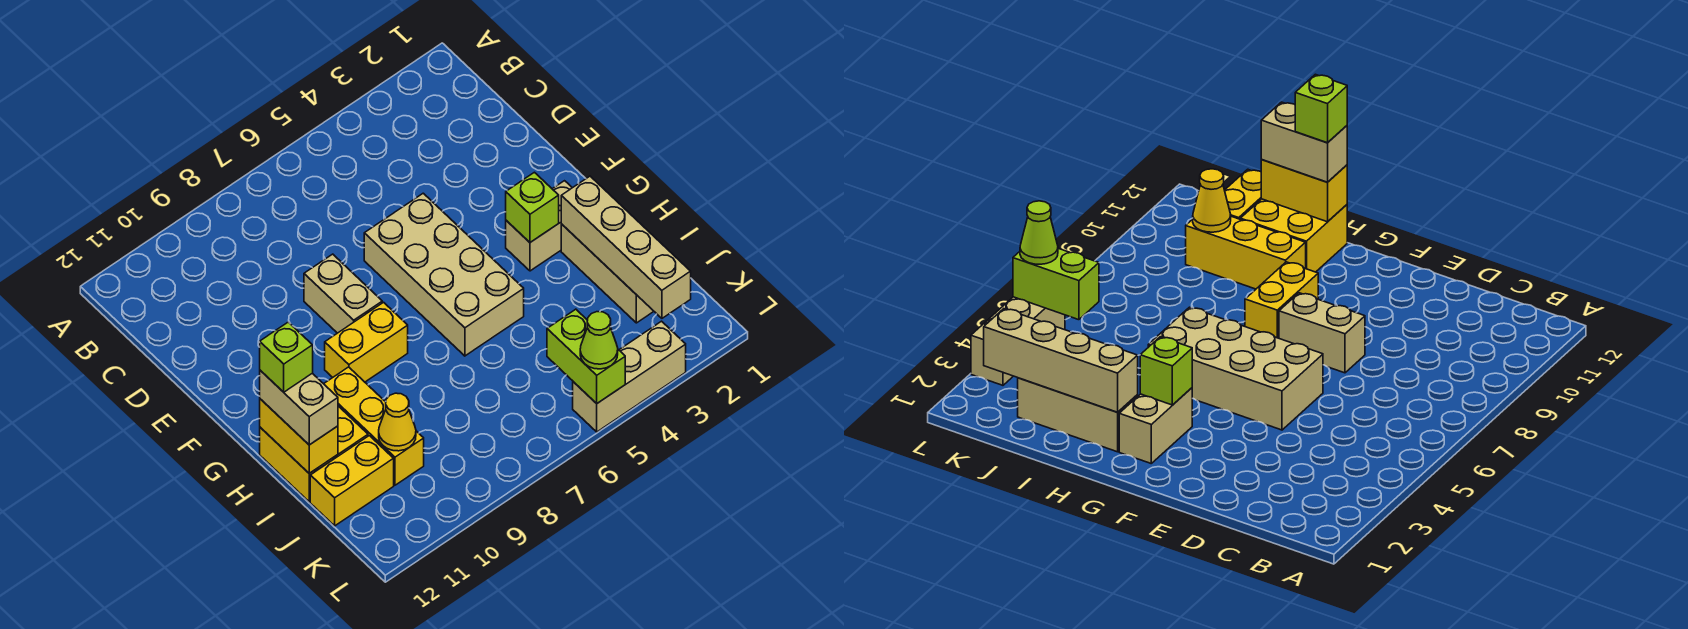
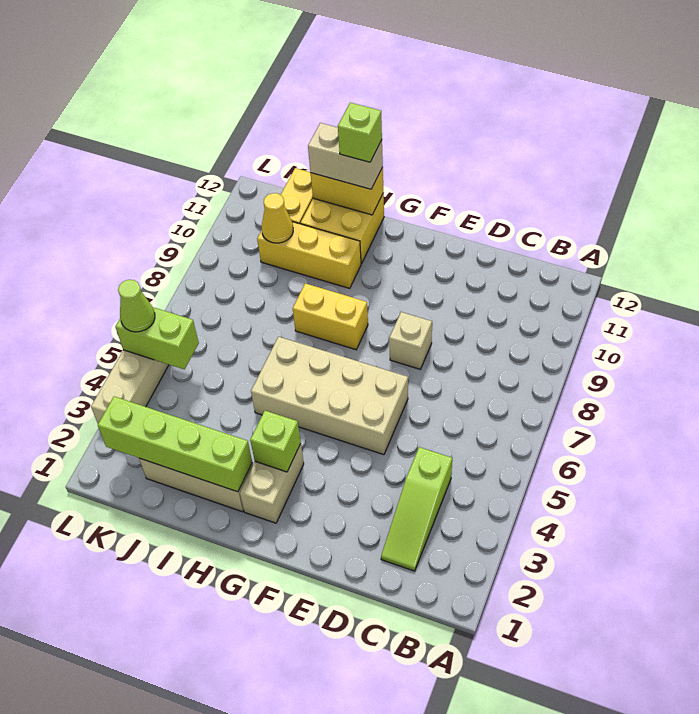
none -> lime slope C2:C4 level 1 top 4
tan brick E8:F8 level 1 -> tan brick E8 level 1
yellow brick G8:G9 level 1 -> yellow brick G8:H8 level 1
tan brick H2:K2 level 2 -> lime brick H2:K2 level 2

